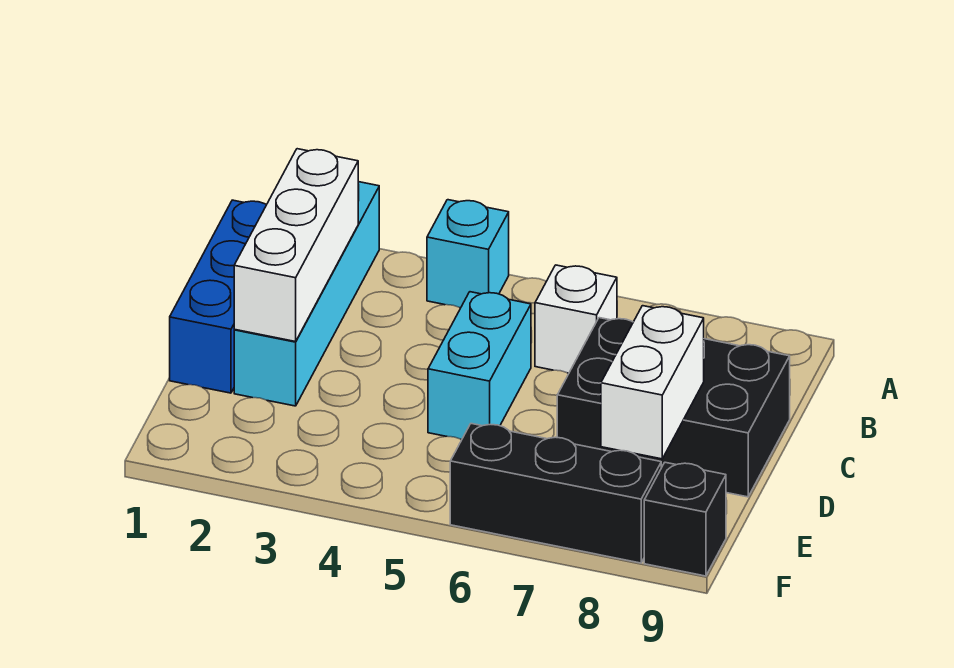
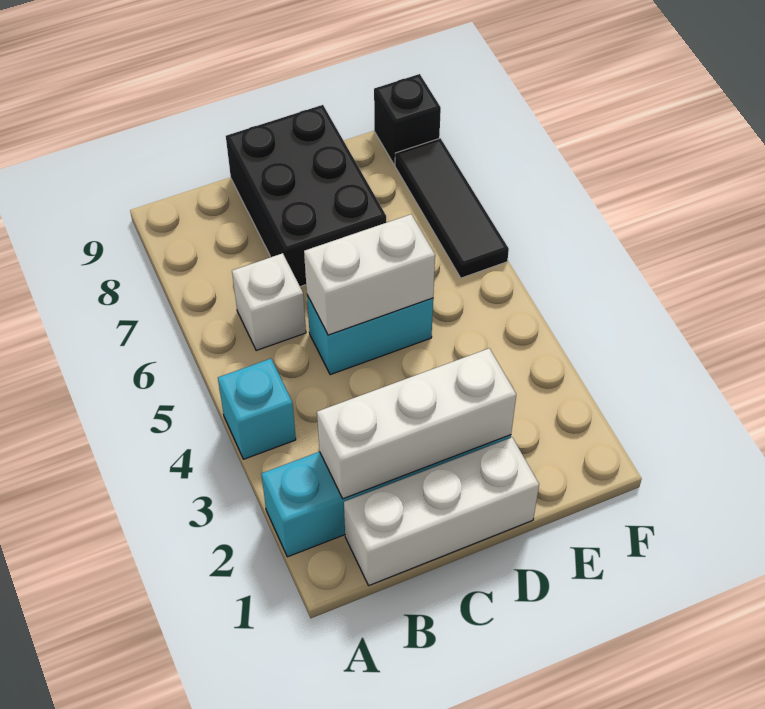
blue brick B1:D1 level 1 -> white brick B1:D1 level 1
white brick D8:E8 level 2 -> white brick C5:D5 level 2
black brick F6:F8 level 1 -> black tile F6:F8 level 1

